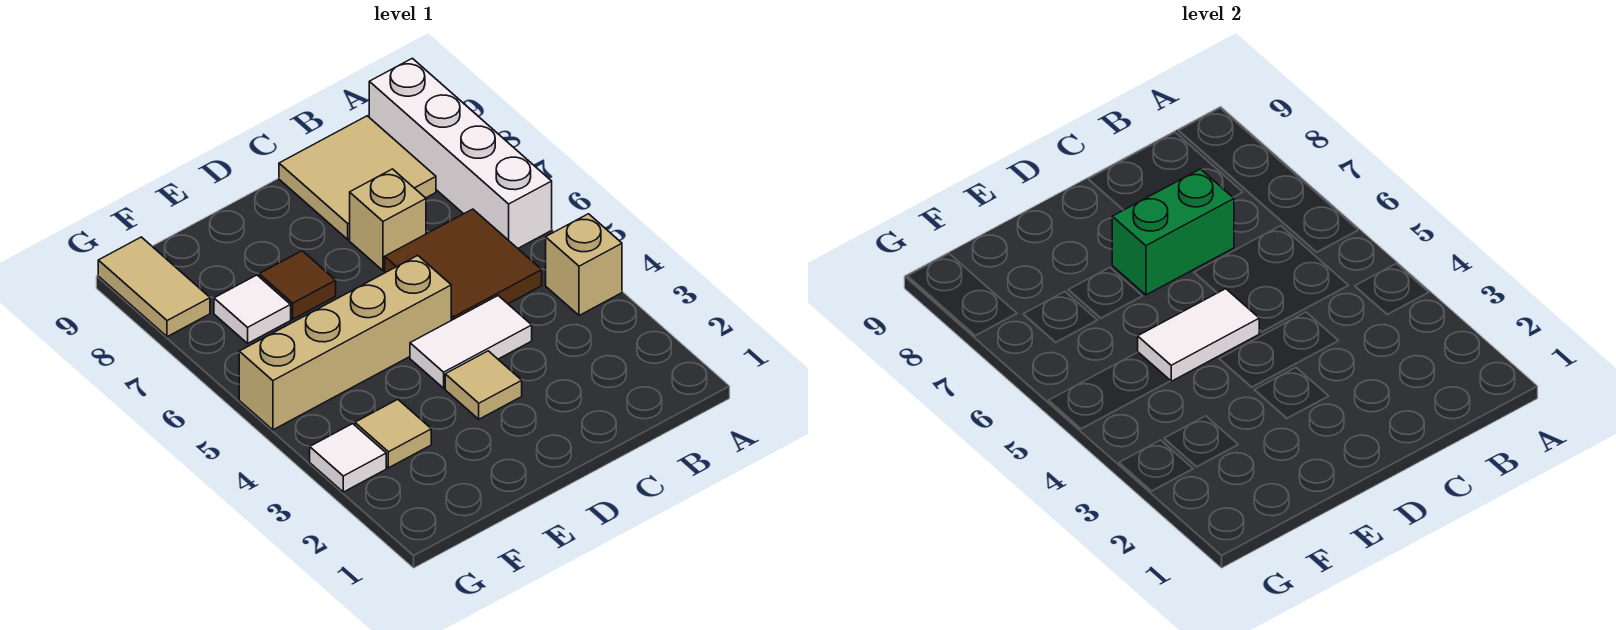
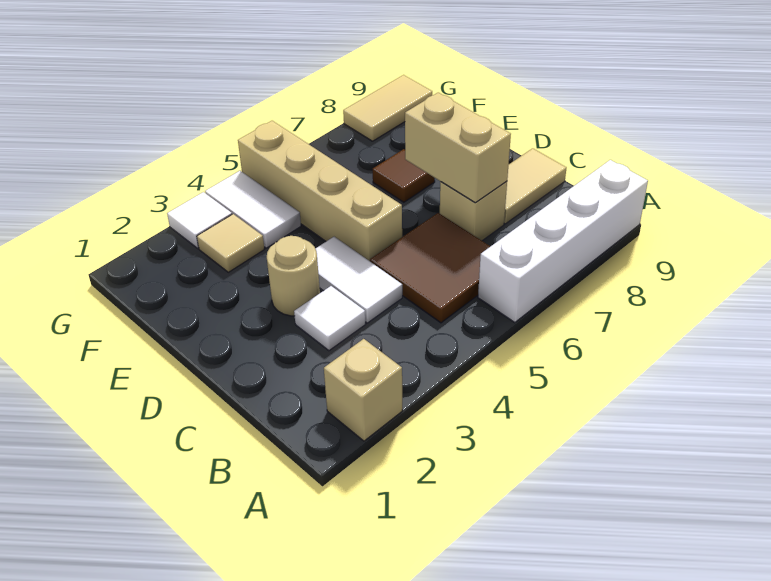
tan brick A4 level 1 -> tan brick A2 level 1
tan tile B8:C9 level 1 -> tan tile C8:C9 level 1
green brick C7:D7 level 2 -> tan brick C7:D7 level 2
tan tile D3 level 1 -> tan round brick D3 level 1
white tile D5:E5 level 2 -> white tile F4:G4 level 1
white tile F7 level 1 -> white tile C3 level 1

